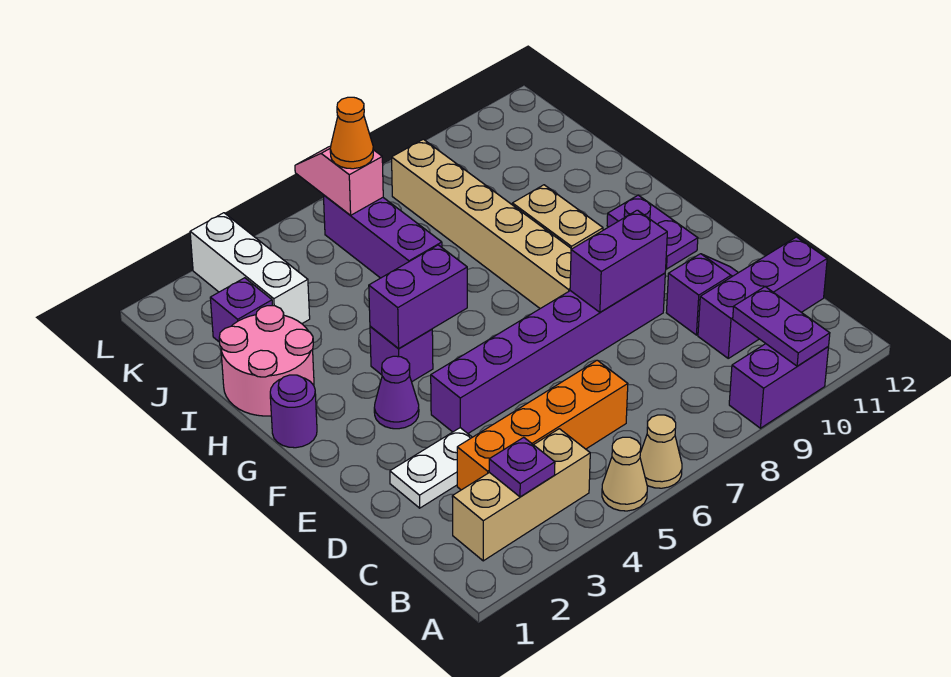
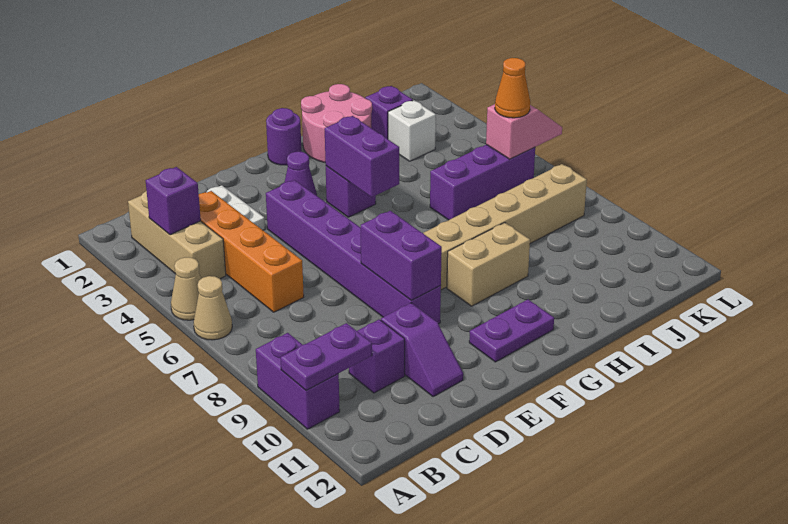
purple plate B3 level 2 -> purple brick B3 level 2
purple brick C10:C12 level 1 -> purple brick C10 level 1
white brick J3:L3 level 1 -> white brick J3 level 1

